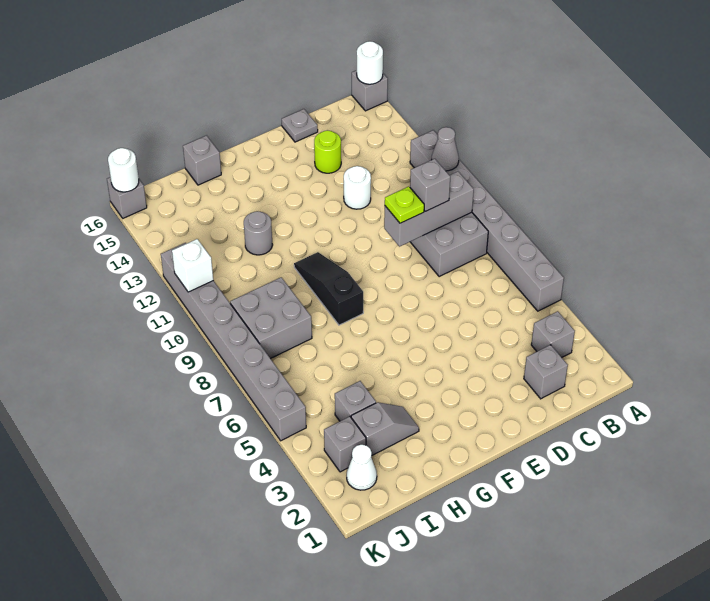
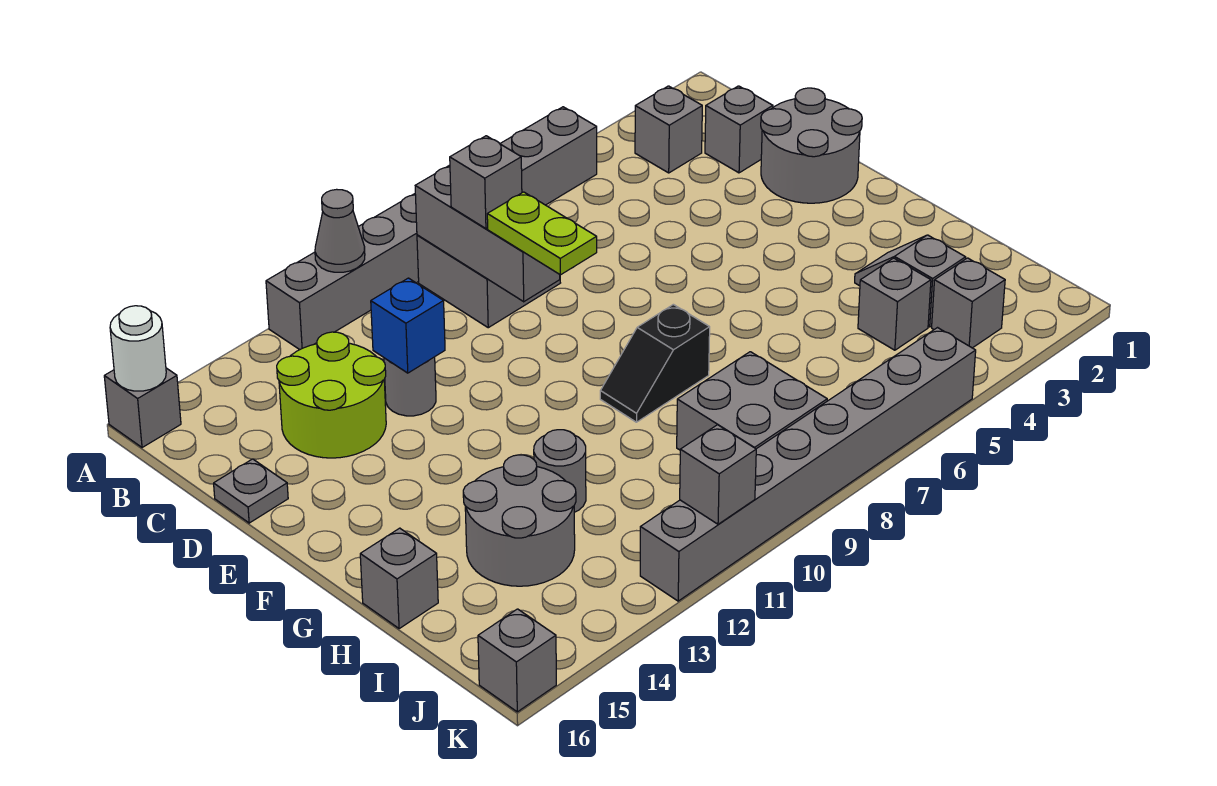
none -> grey round brick D1:E2 level 1
lime plate D9 level 3 -> lime plate D9:E9 level 3
white round brick D12 level 1 -> grey round brick D12 level 1
none -> blue brick D12 level 2
lime round brick D14 level 1 -> lime round brick C13:D14 level 1
black slope G8:G10 level 1 top 8 -> black slope G8:G9 level 1 top 8
none -> grey round brick H13:I14 level 1
white cone J2 level 1 -> none
white brick K11 level 2 -> grey brick K11 level 2
white round brick K16 level 2 -> none

